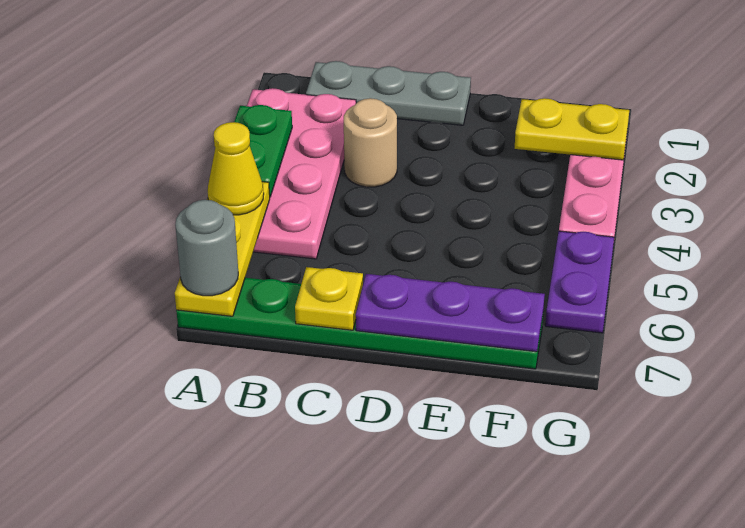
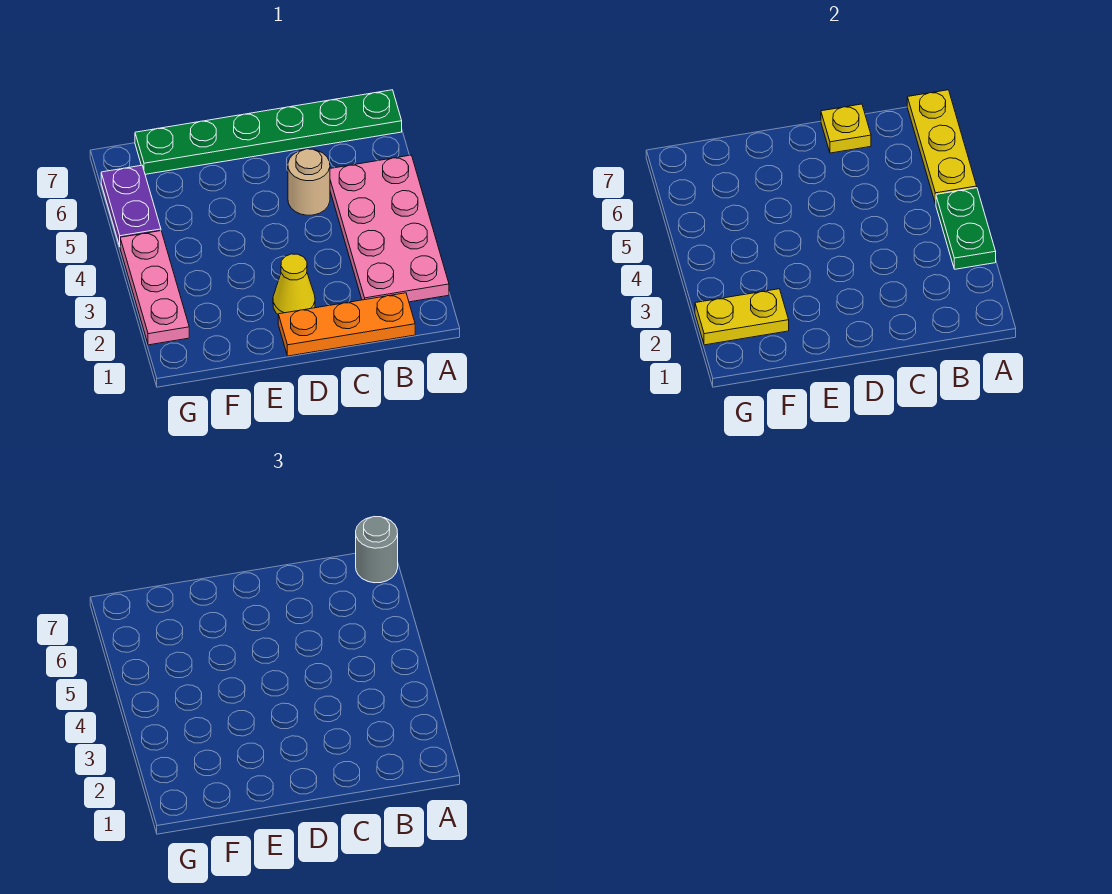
yellow cone A5 level 3 -> yellow cone D2 level 1
grey plate B1:D1 level 1 -> orange plate B1:D1 level 1
tan round brick C3 level 1 -> tan round brick C5 level 1
purple plate D7:F7 level 2 -> none

